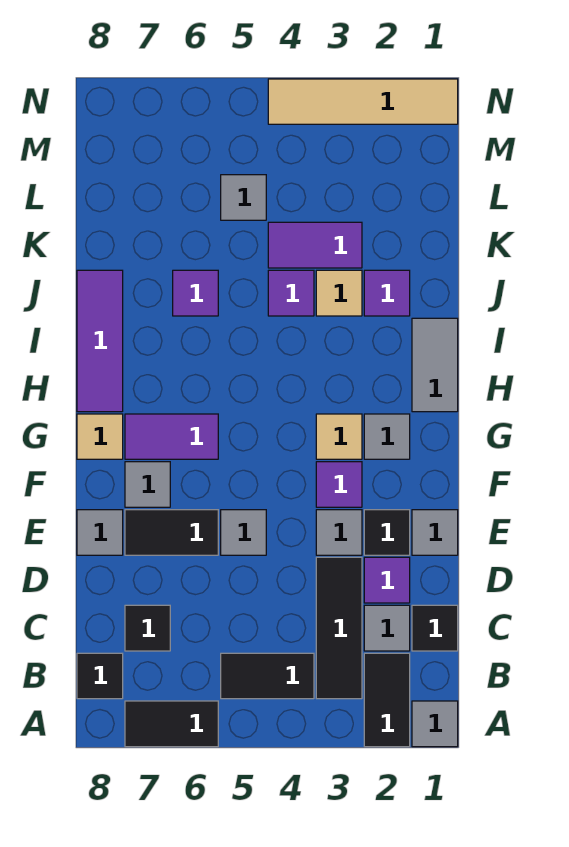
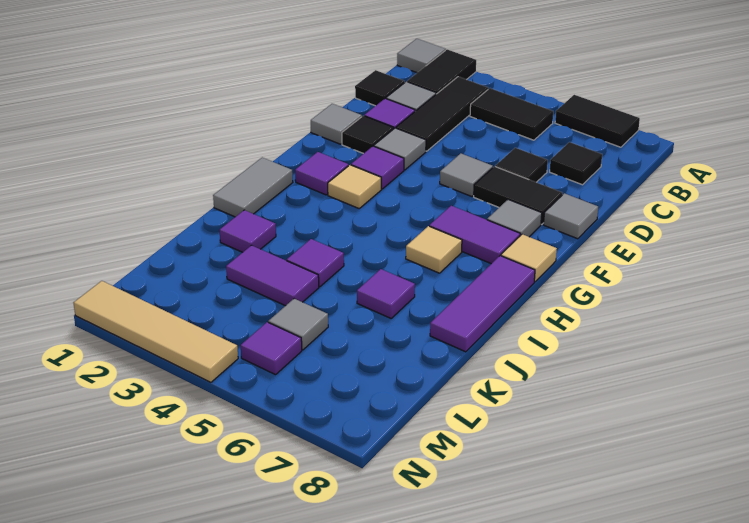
black tile B8 level 1 -> black tile D6 level 1
grey tile G2 level 1 -> purple tile G2 level 1
tan tile J3 level 1 -> tan tile H6 level 1
none -> purple tile M5 level 1

